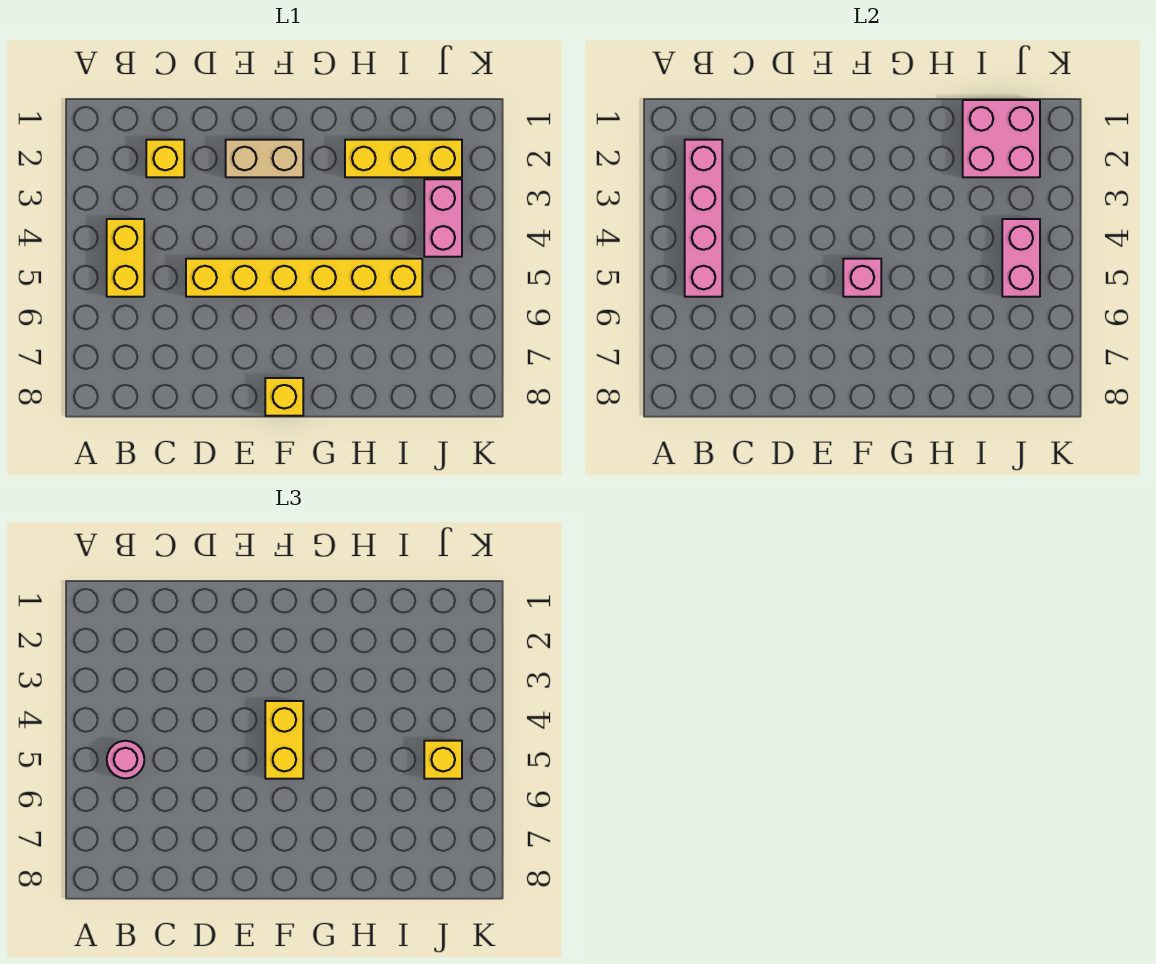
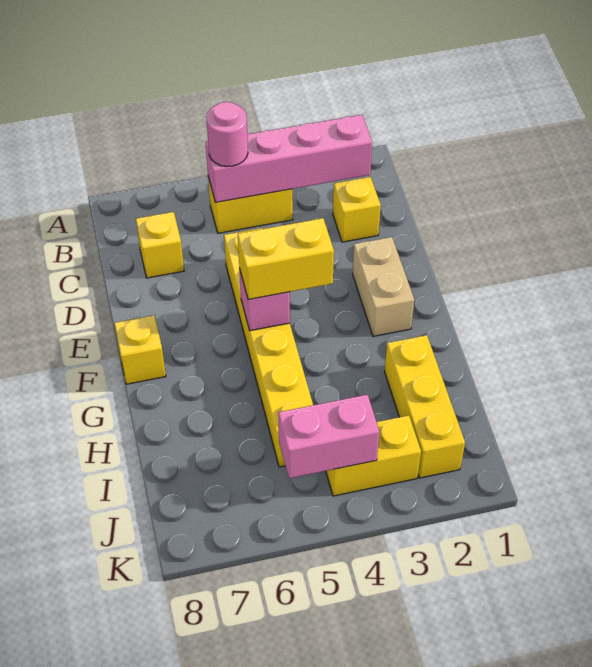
pink brick I1:J2 level 2 -> none
pink brick J3:J4 level 1 -> yellow brick J3:J4 level 1
yellow brick J5 level 3 -> yellow brick C7 level 1

